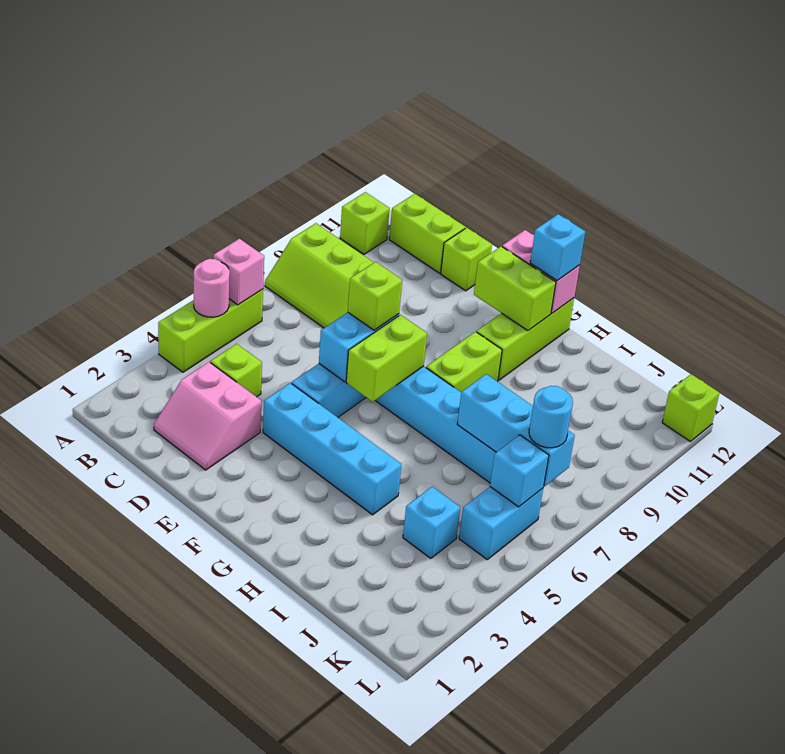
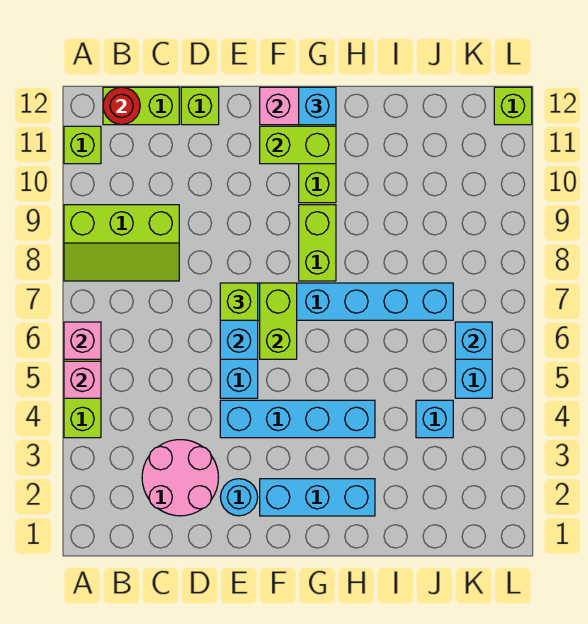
pink round brick A5 level 2 -> pink brick A5 level 2
none -> red round brick B12 level 2
pink slope C2:D3 level 1 top 3 -> pink round brick C2:D3 level 1
lime brick C4 level 1 -> none
cyan brick I7:K7 level 2 -> cyan brick F2:H2 level 1
cyan round brick K7 level 3 -> cyan round brick E2 level 1

